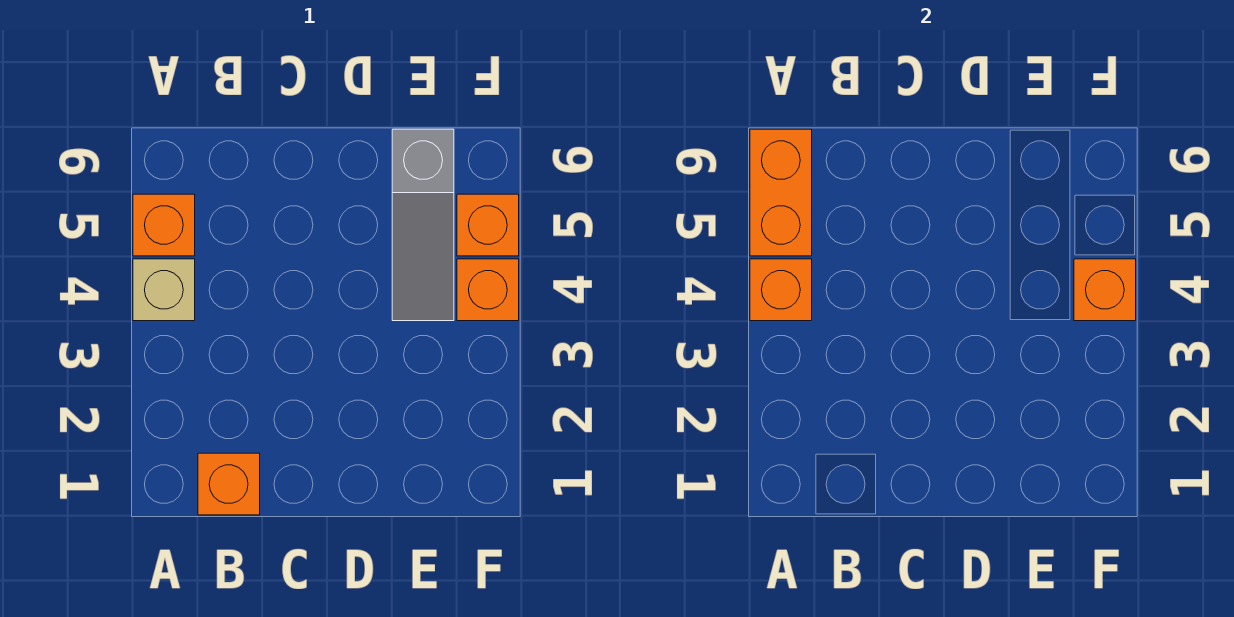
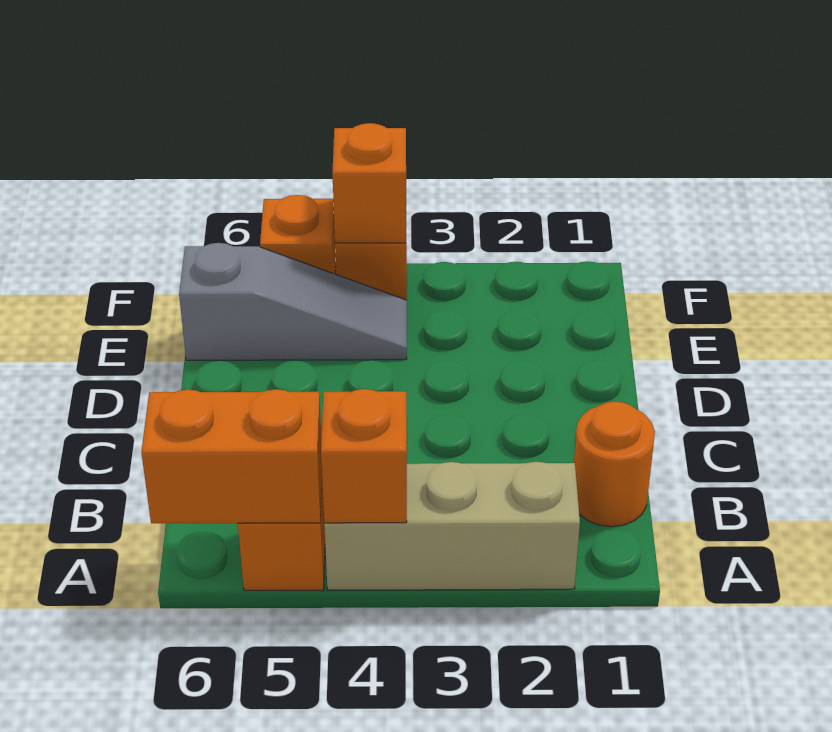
tan brick A4 level 1 -> tan brick A2:A4 level 1
orange brick B1 level 1 -> orange round brick B1 level 1

